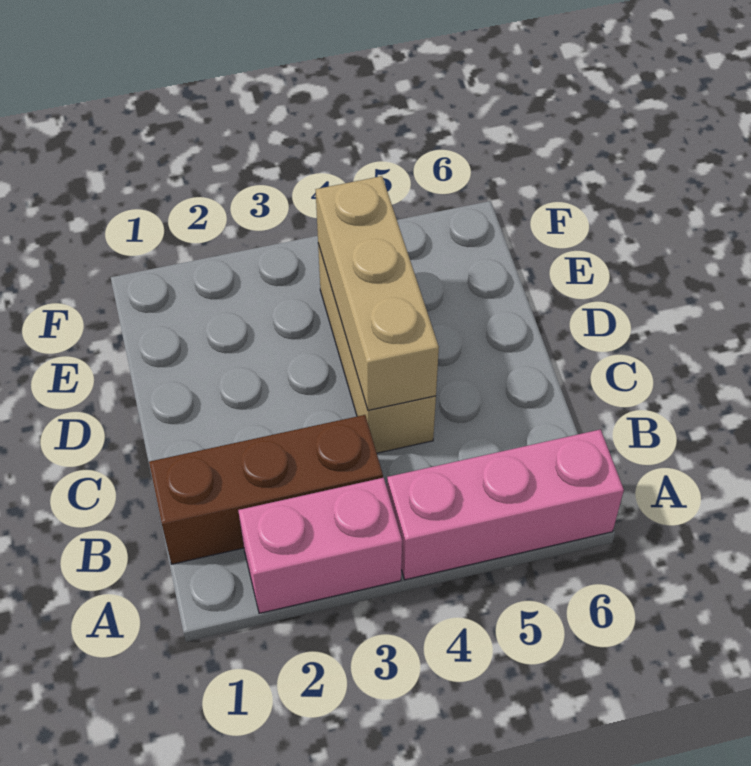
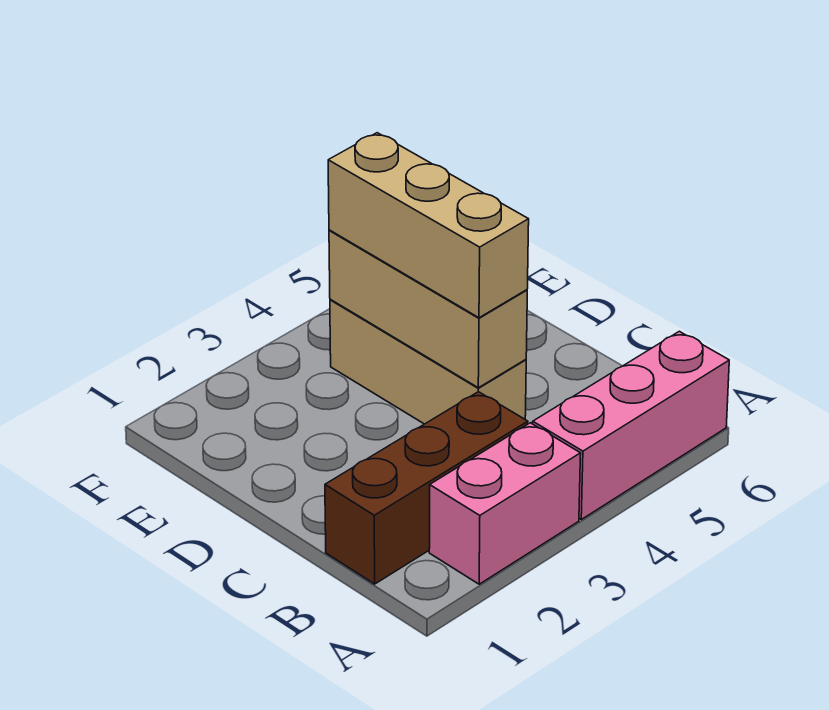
none -> tan brick C4:E4 level 3

